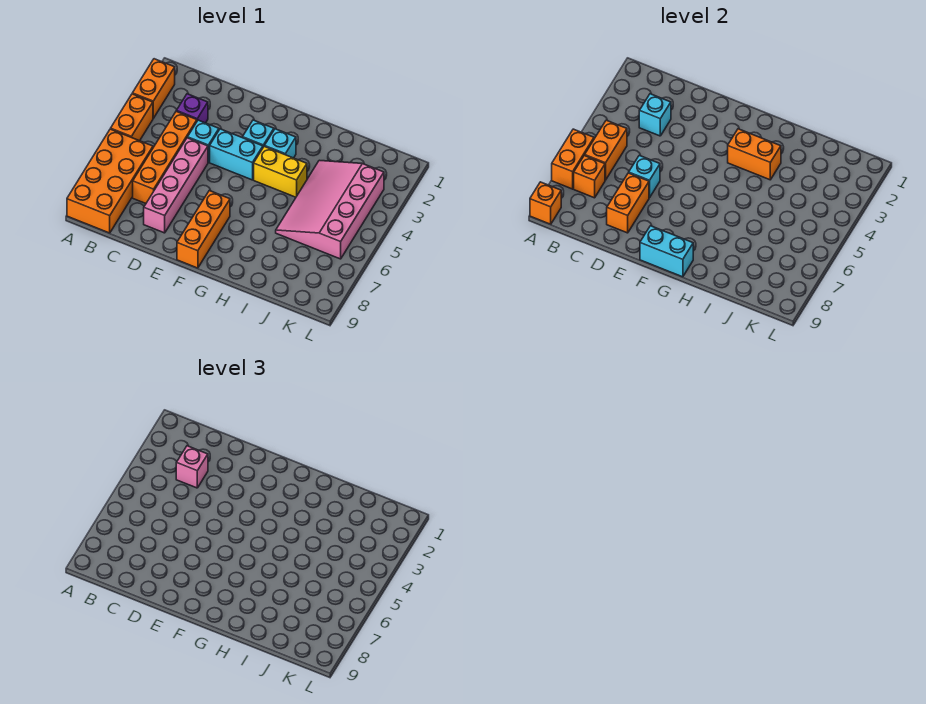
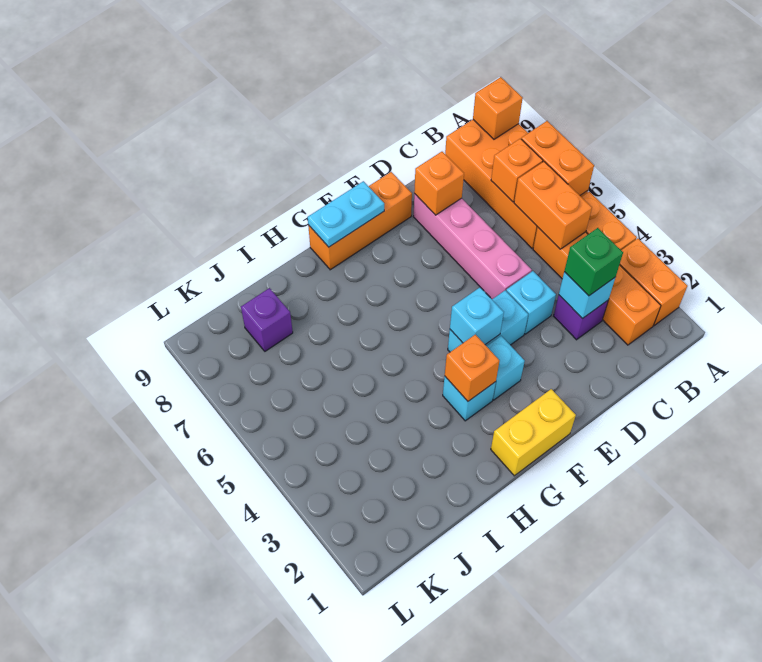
pink brick C3 level 3 -> green brick C3 level 3
orange brick C4:C7 level 1 -> orange brick B2:B5 level 1
cyan brick D6 level 2 -> cyan brick F4 level 2
orange brick D7:D8 level 2 -> orange brick D8 level 2
orange brick F7:F9 level 1 -> orange brick E9:G9 level 1
cyan brick F9:G9 level 2 -> cyan plate F9:G9 level 2
orange brick G3:H3 level 2 -> orange brick G3 level 2
yellow brick G4:H4 level 1 -> yellow brick F1:G1 level 1
pink slope I3:K6 level 1 top K -> none
none -> purple brick J8 level 1

